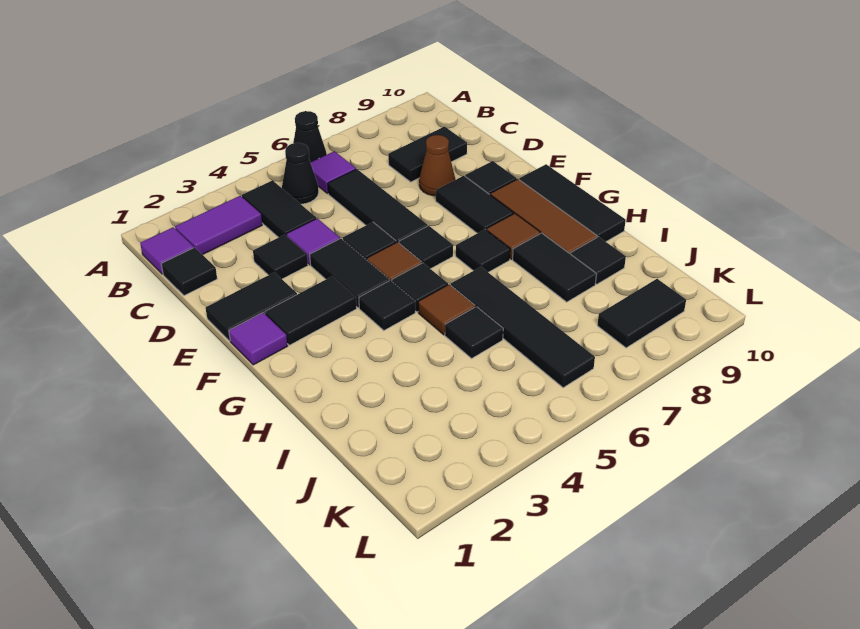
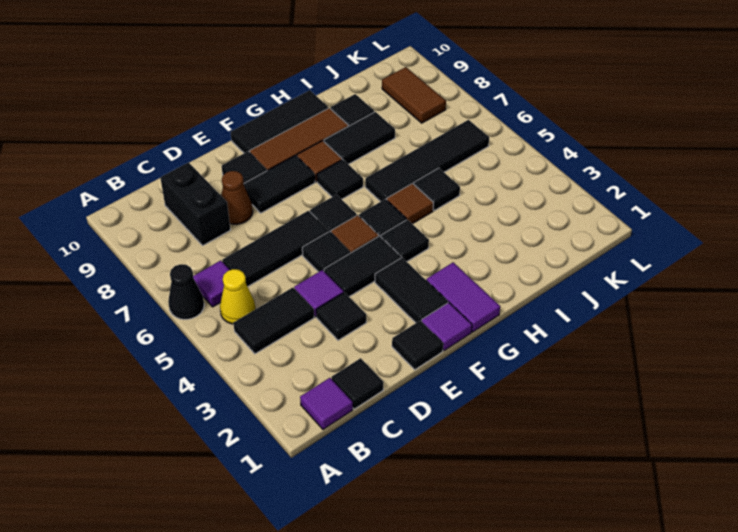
purple tile B2:B3 level 1 -> purple tile G1:G2 level 1
black cone B5 level 1 -> yellow cone B5 level 1
black tile C8:C9 level 1 -> black brick C8:C9 level 1
black tile E1:E2 level 1 -> black tile E1 level 1
black tile K8:K9 level 1 -> brown tile K8:K9 level 1

